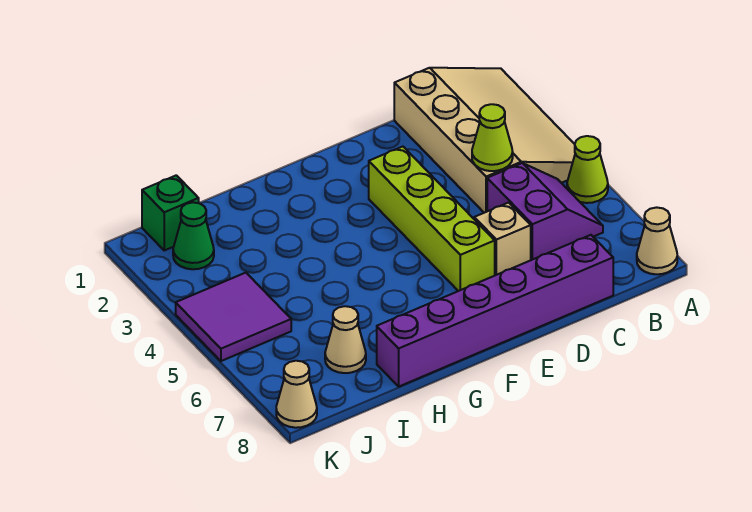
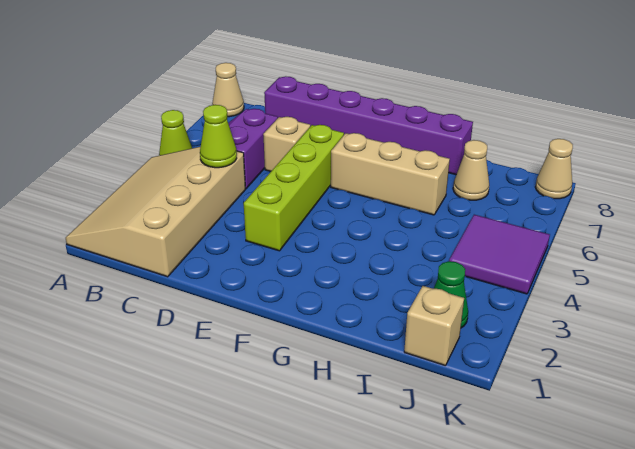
none -> tan brick F6:H6 level 1
green brick J1 level 1 -> tan brick J1 level 1

